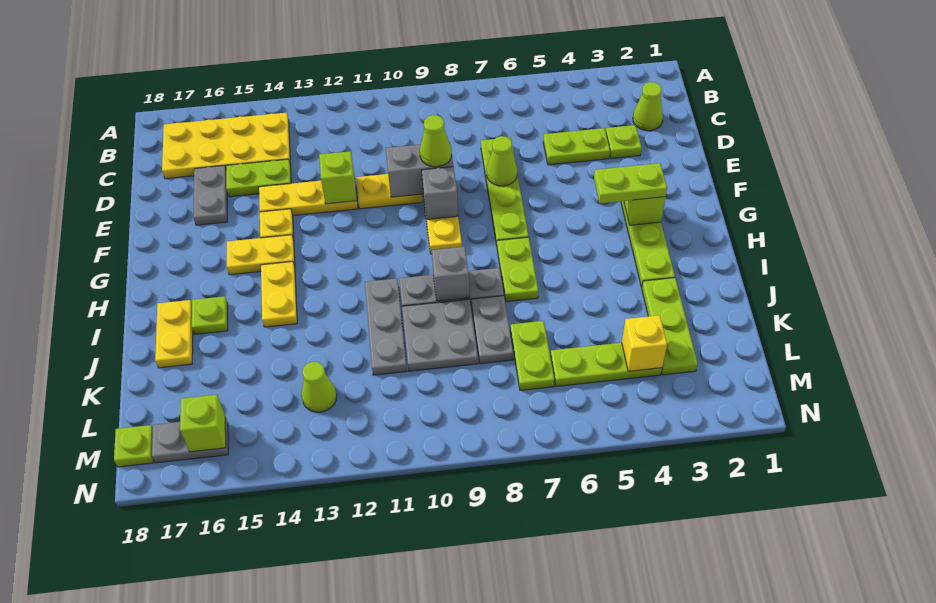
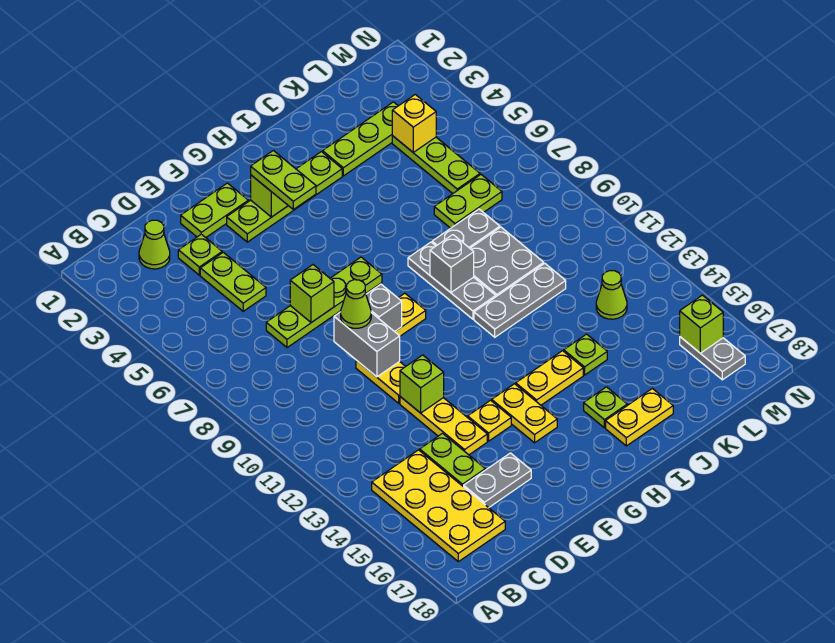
lime cone E7 level 2 -> lime brick E7 level 2
lime plate H7:I7 level 1 -> lime plate E2:F2 level 1
lime plate M18 level 1 -> lime plate J14 level 1

